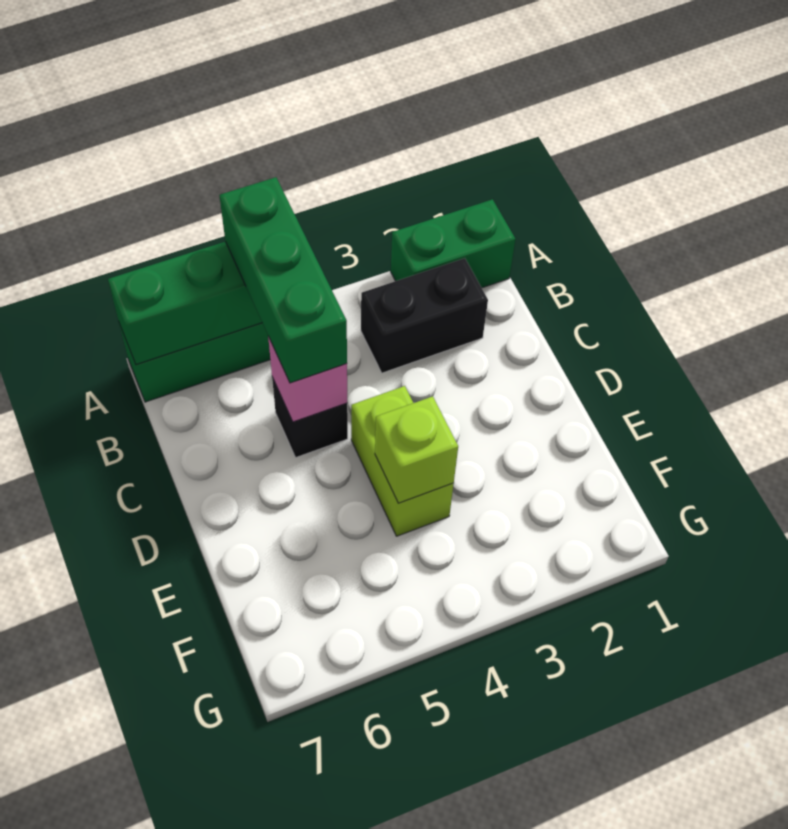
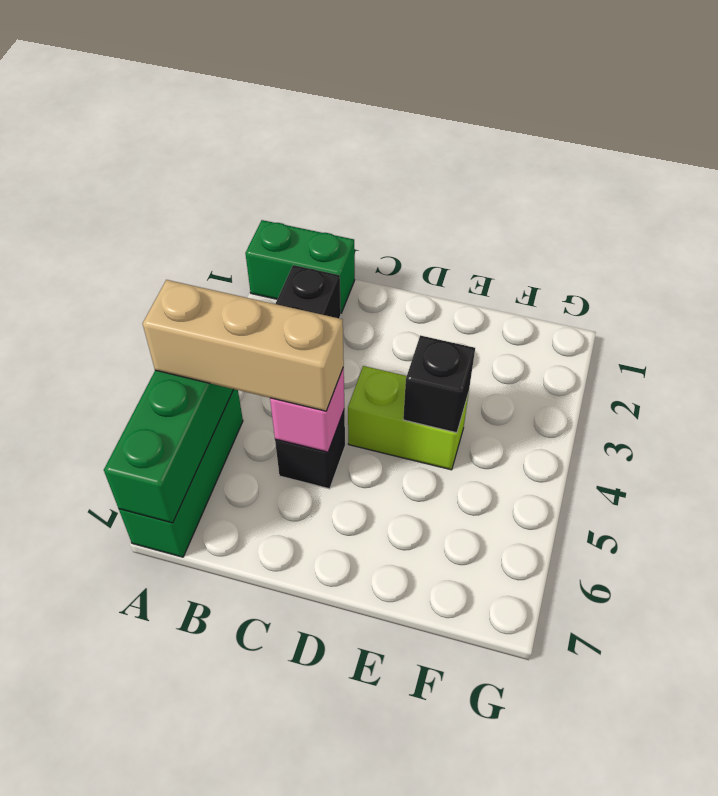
green brick A1:A2 level 1 -> green brick A1:B1 level 1
green brick A5:C5 level 3 -> tan brick A5:C5 level 3
lime brick E4 level 2 -> black brick E4 level 2

